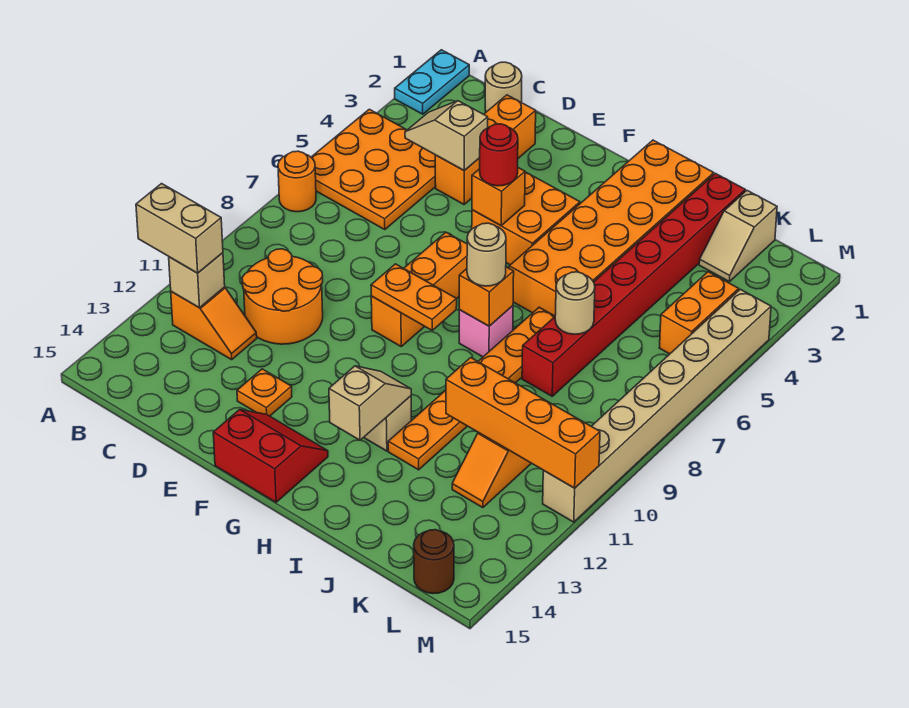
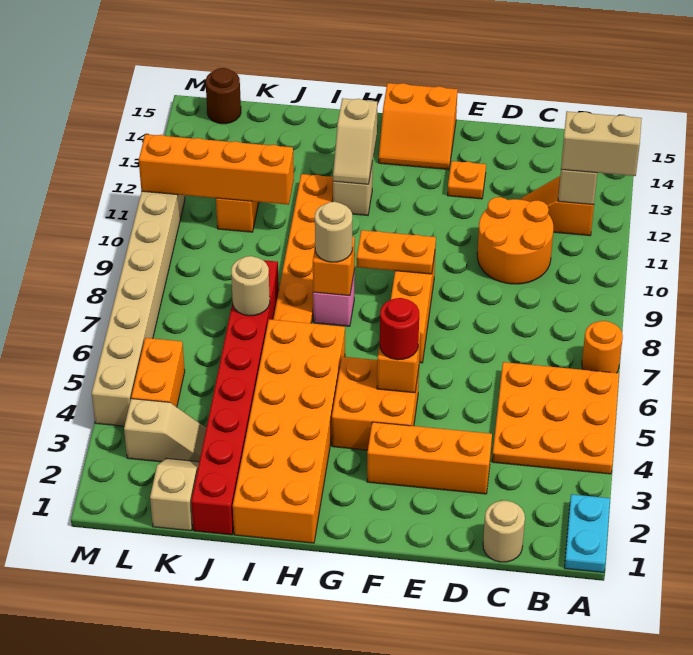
tan slope C4:D4 level 2 top D -> tan slope K3:L3 level 1 top L
orange brick D2:D4 level 1 -> orange brick D3:F3 level 1
red slope F14:G15 level 1 top 15 -> orange slope F14:G15 level 1 top 15

